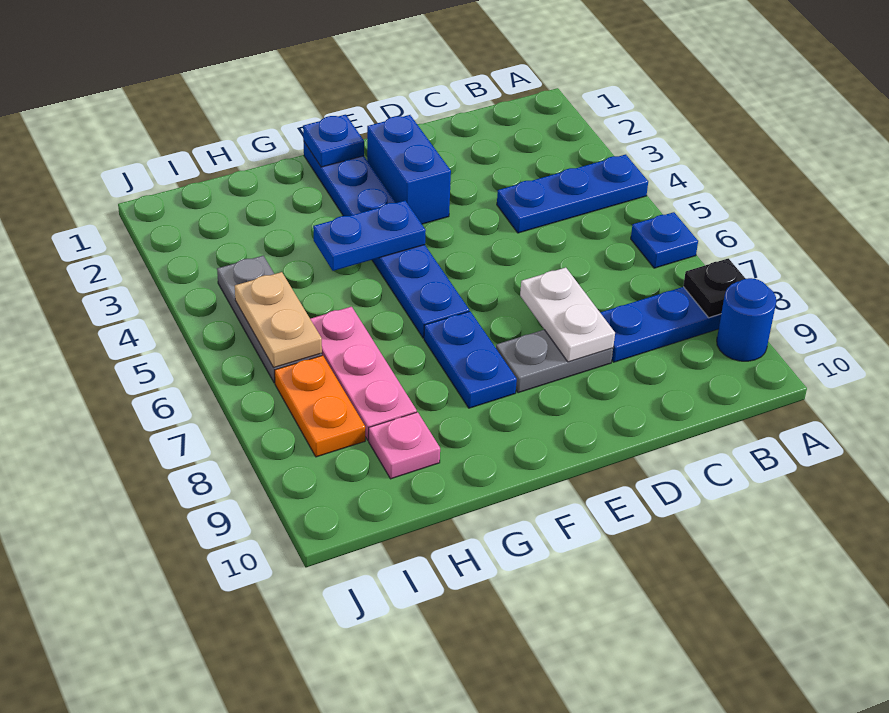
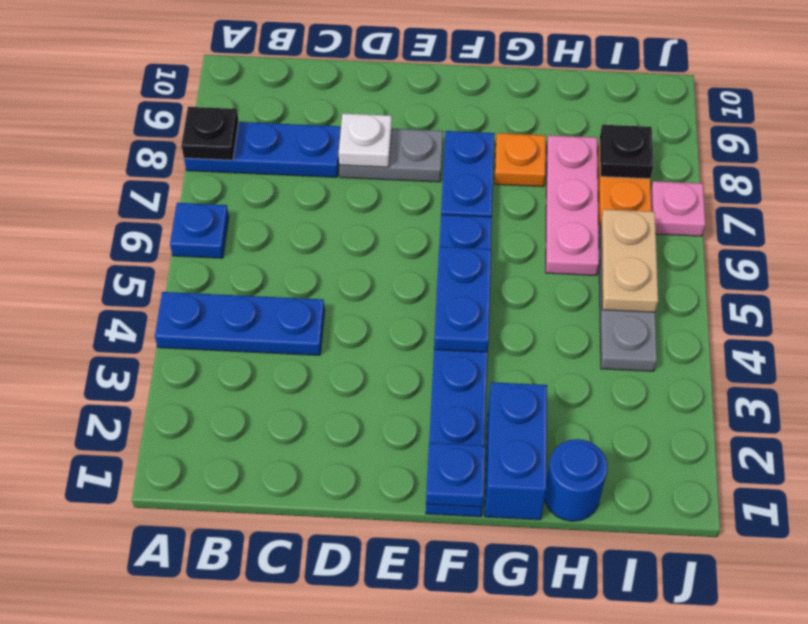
blue round brick A9 level 1 -> blue round brick H1 level 1
white plate D7:D8 level 2 -> white plate D8 level 2
blue brick E2:E3 level 1 -> blue brick G1:G2 level 1
blue plate F4:G4 level 2 -> blue plate F4:F5 level 2
none -> orange plate G8 level 1
pink plate H9 level 1 -> pink plate J7 level 1
none -> black plate I8 level 2

